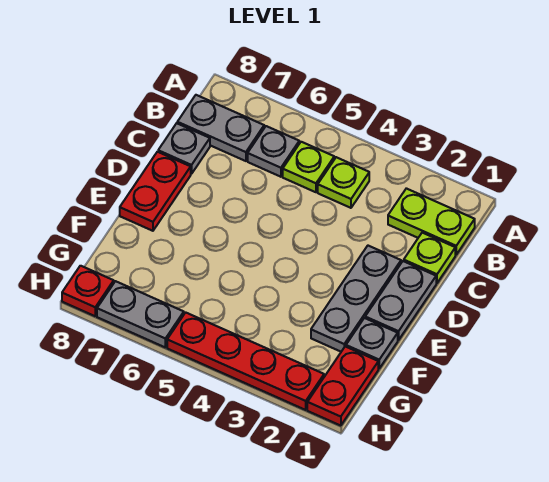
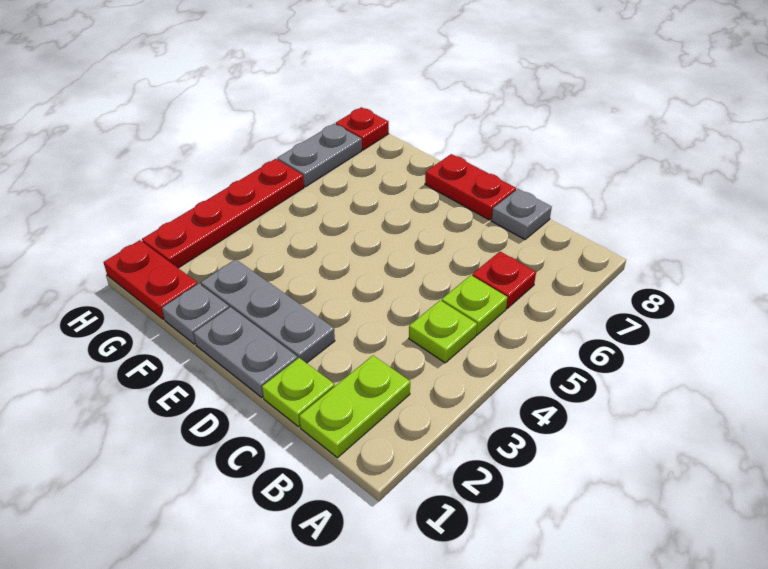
grey plate B6 level 1 -> red plate B6 level 1
grey plate B7:B8 level 1 -> none

